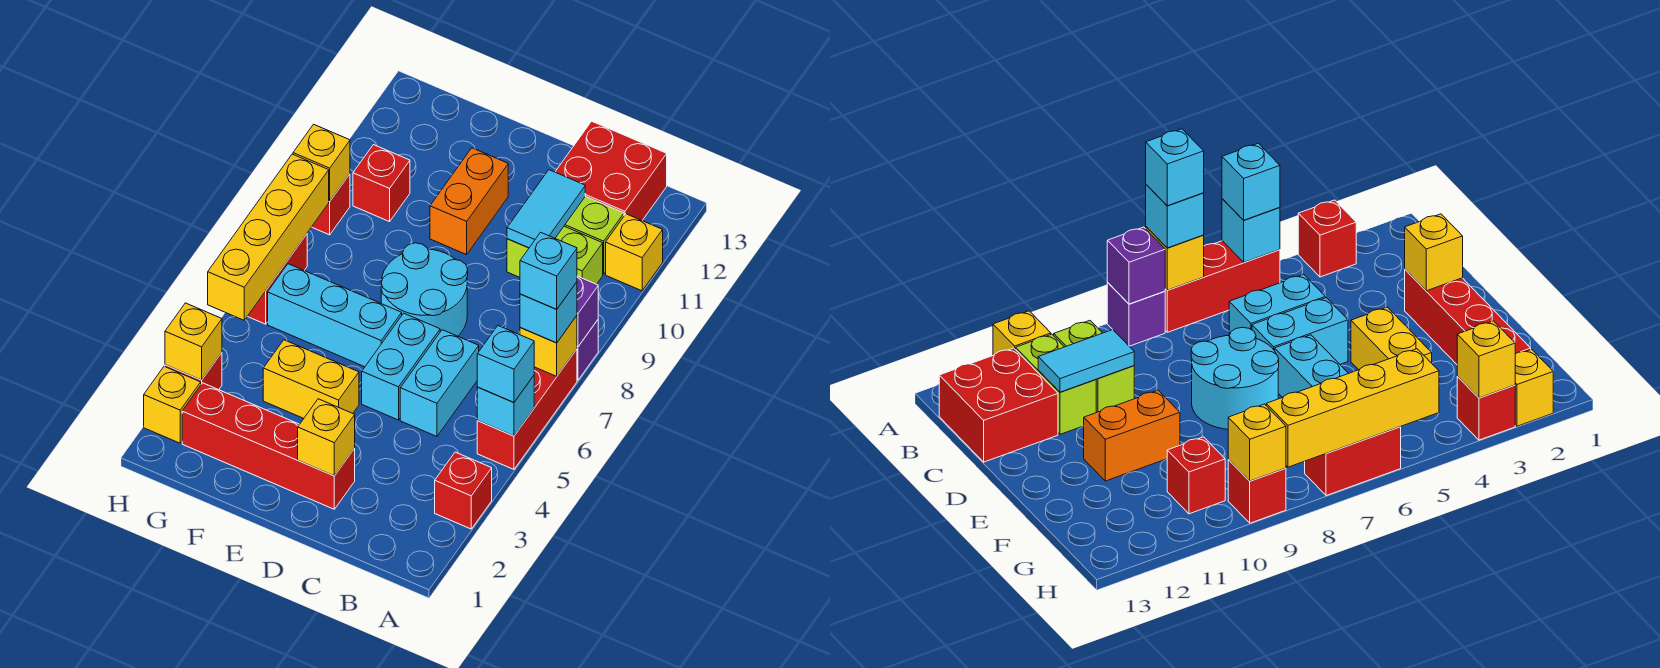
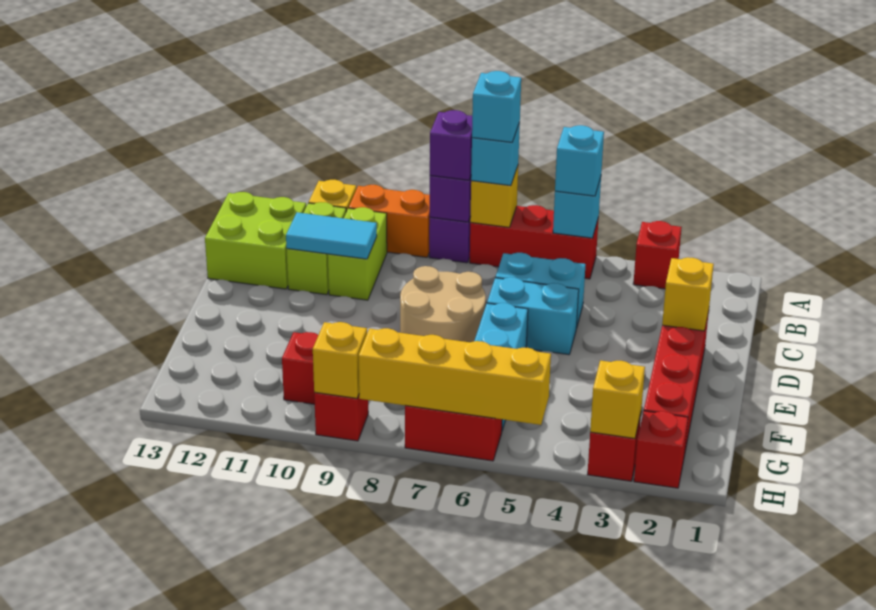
none -> purple brick A8 level 3
red brick B12:C13 level 1 -> lime brick B12:C13 level 1
cyan round brick D7:E8 level 1 -> tan round brick D7:E8 level 1
yellow brick E4:F4 level 1 -> none
orange brick E10:E11 level 1 -> orange brick A9:A10 level 1
yellow brick H2 level 1 -> red brick H2 level 1

